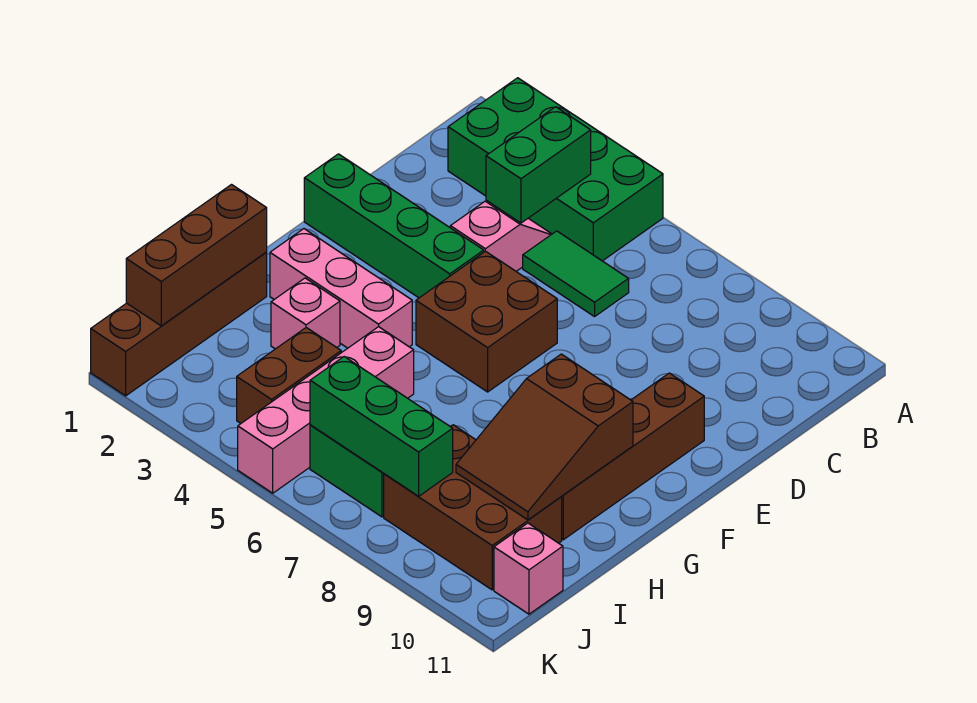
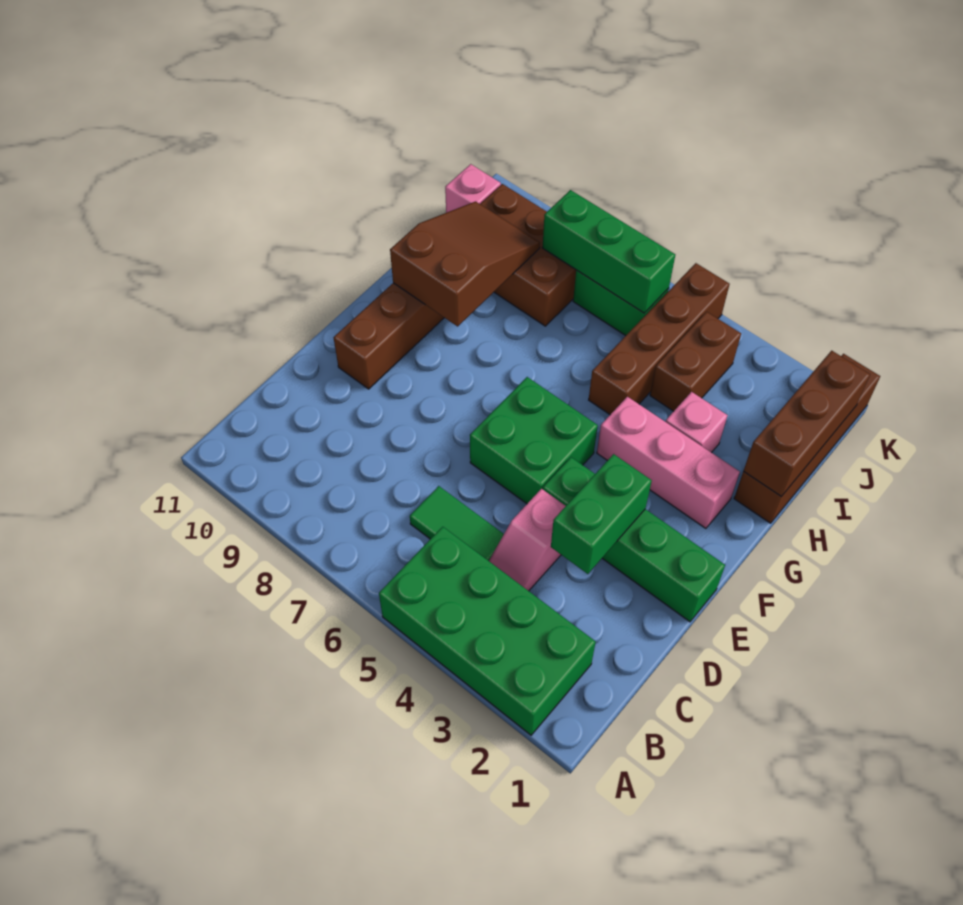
green brick B4:C4 level 2 -> green brick D3:E3 level 2
brown brick E5:F6 level 1 -> green brick E5:F6 level 1
pink brick H5:K5 level 1 -> brown brick H5:K5 level 1

